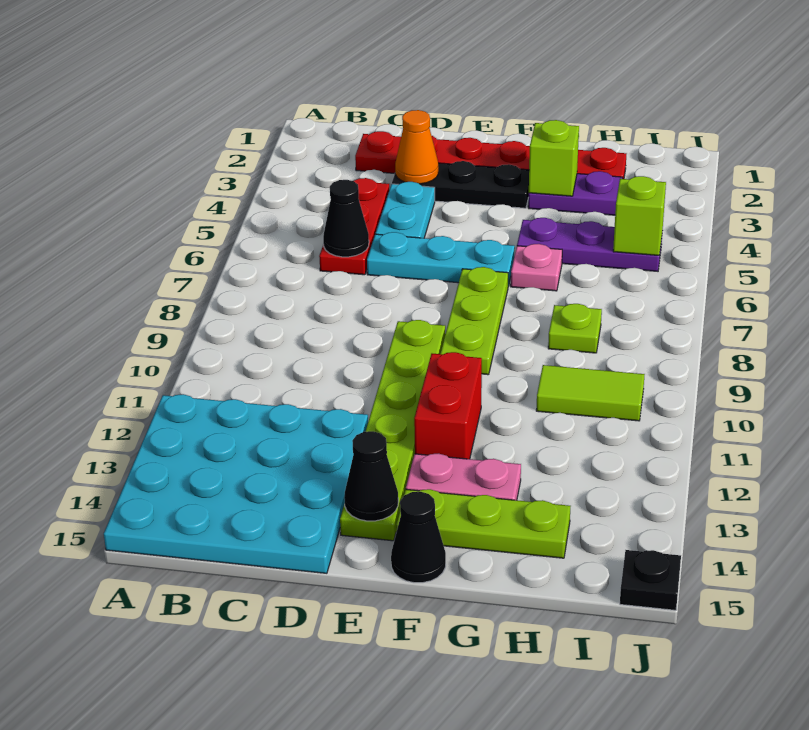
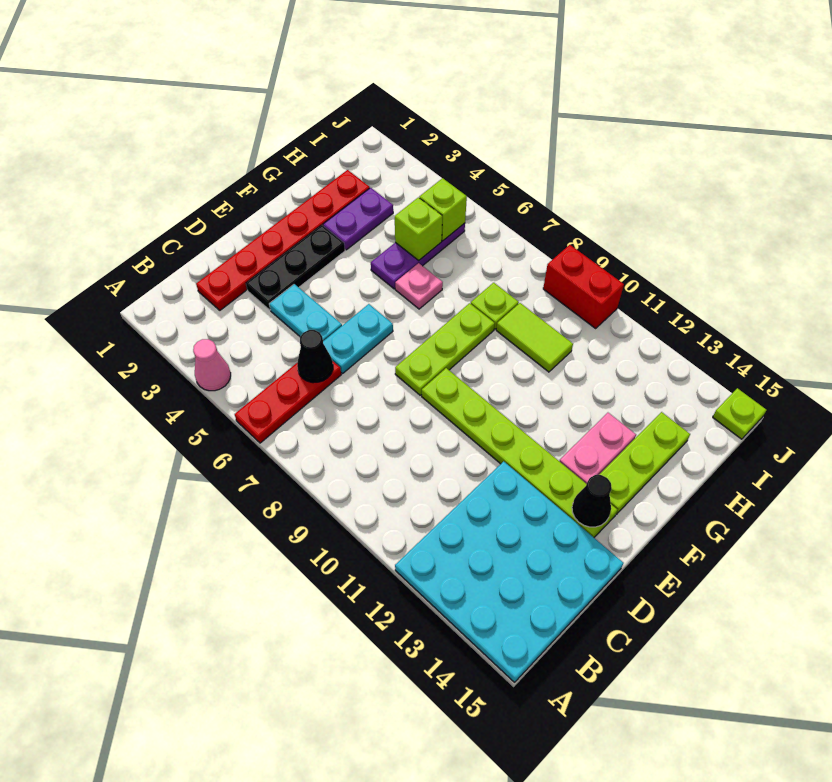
none -> pink cone A4 level 1
red plate C4:C6 level 1 -> red plate A6:C6 level 1
orange cone D3 level 2 -> none
cyan plate D6:F6 level 1 -> cyan plate D6:E6 level 1
lime plate F7:F9 level 1 -> lime plate E8:G8 level 1
red brick F11:F12 level 1 -> red brick J9:J10 level 1
black cone F15 level 1 -> none
lime brick G3 level 2 -> lime brick H5 level 2
lime tile H10:I10 level 1 -> lime tile H9:H10 level 1
black plate J15 level 1 -> lime plate J15 level 1

